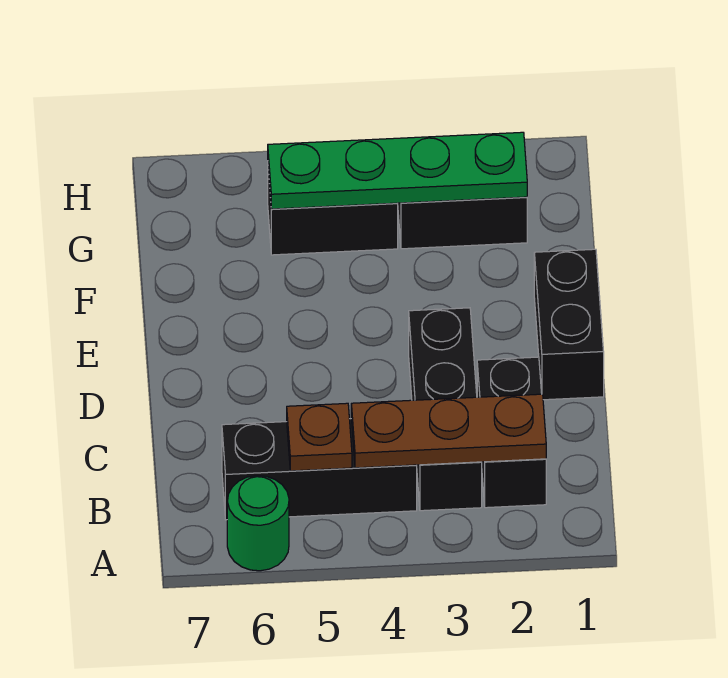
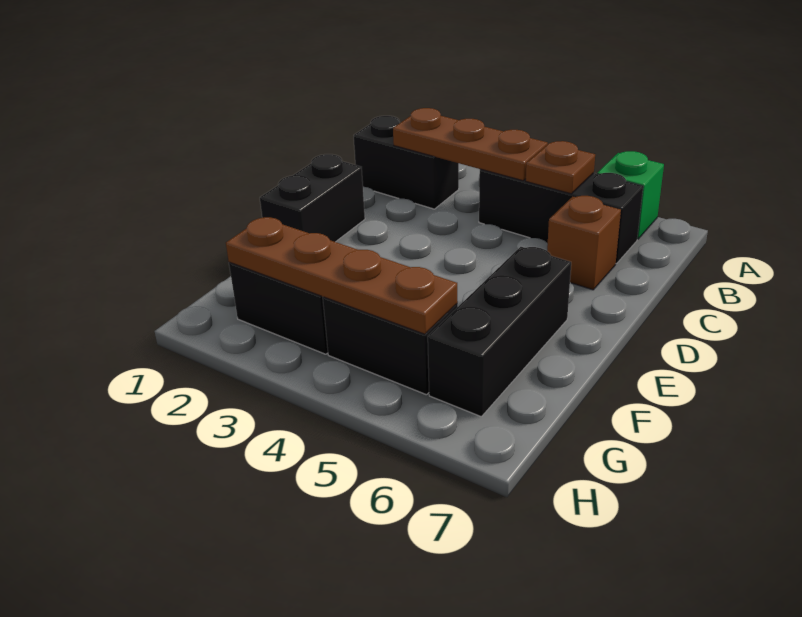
green round brick A6 level 1 -> green brick A6 level 1
black brick B2:C2 level 1 -> black brick B1:B2 level 1
black brick B3:D3 level 1 -> black brick E6:G6 level 1
none -> brown brick C6 level 1
green plate G2:G5 level 2 -> brown plate G2:G5 level 2

